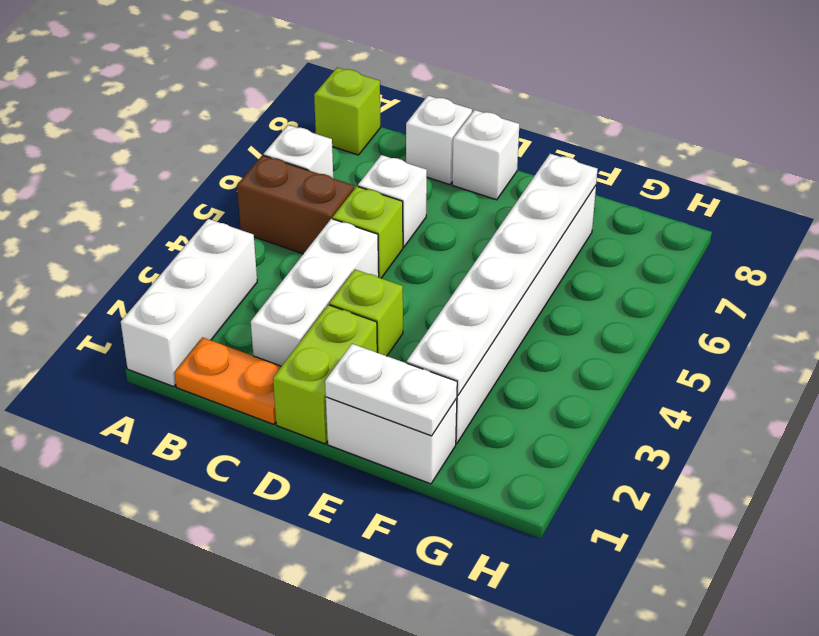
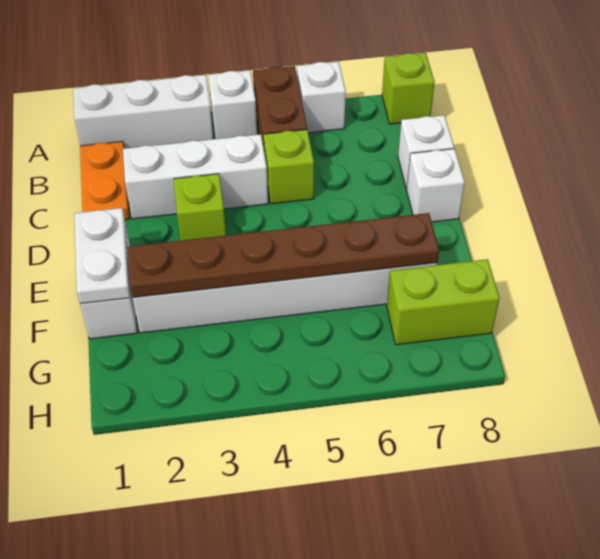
white brick C6 level 1 -> white brick A4 level 1
lime brick D1:D2 level 1 -> lime brick G7:G8 level 1
white plate F2:F7 level 2 -> brown plate F2:F7 level 2

